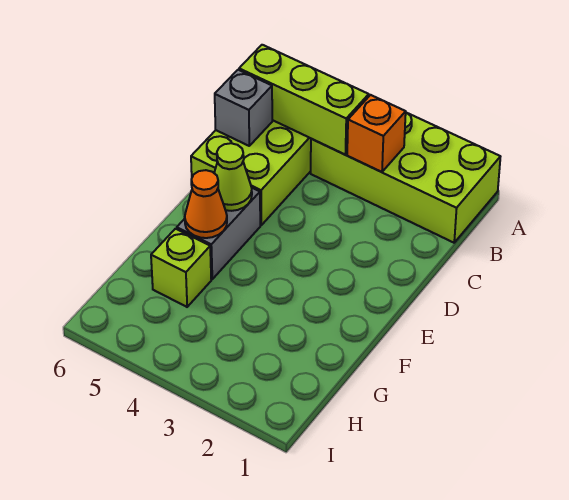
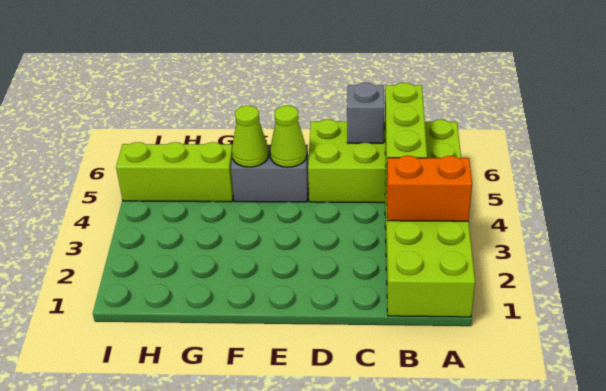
orange brick B3 level 2 -> orange brick A3:B3 level 2
orange cone F5 level 2 -> lime cone F5 level 2
lime brick G5 level 1 -> lime brick G5:I5 level 1

